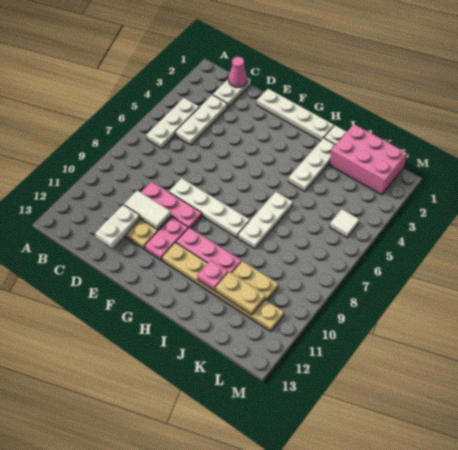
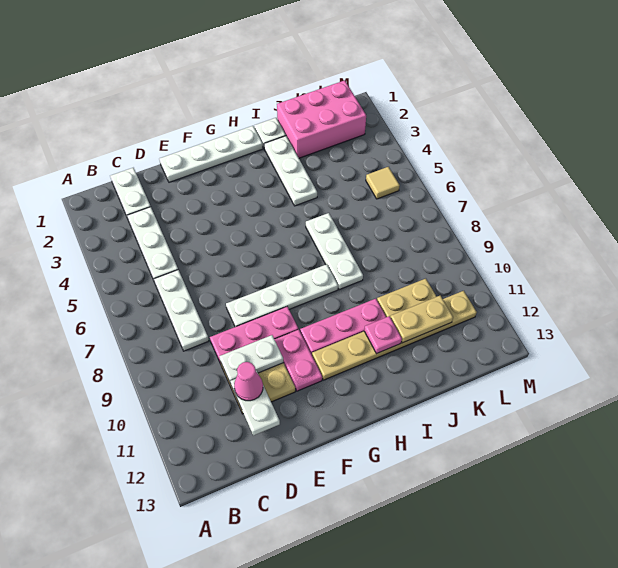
white plate B4:B6 level 1 -> white plate C6:C8 level 1
pink cone C1 level 2 -> pink cone D11 level 3
white tile D10:E10 level 2 -> white plate D10:E10 level 2
white tile L5 level 1 -> tan tile L5 level 1

